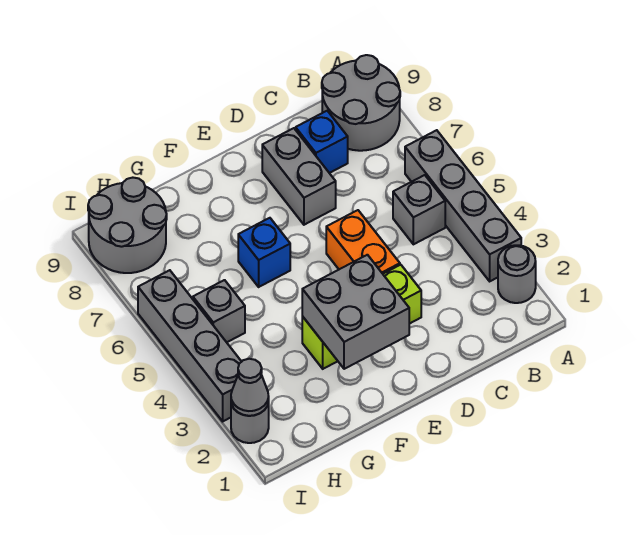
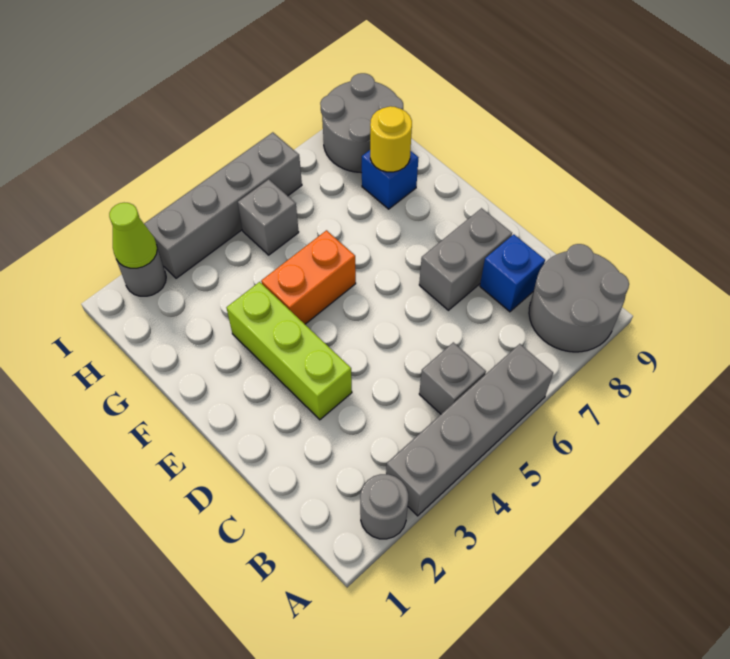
orange brick D4:D5 level 1 -> orange brick F4:F5 level 1
grey brick E2:F3 level 2 -> none
blue brick F6 level 1 -> blue brick G8 level 1
none -> yellow round brick G8 level 2
grey cone I2 level 2 -> lime cone I2 level 2

